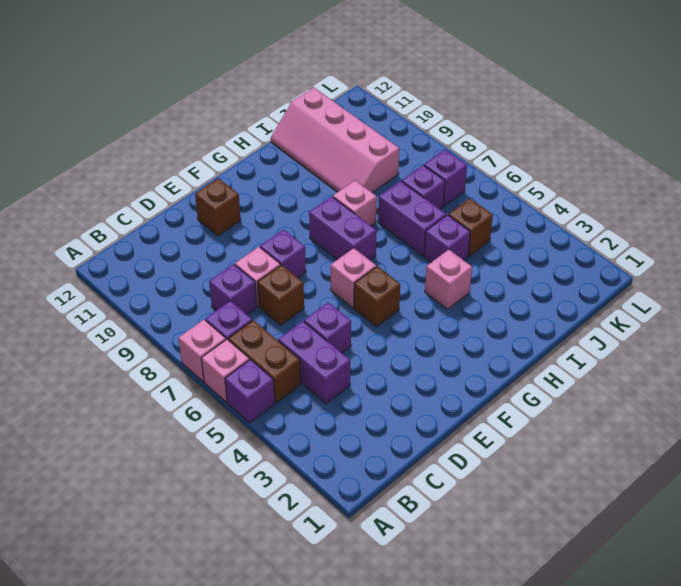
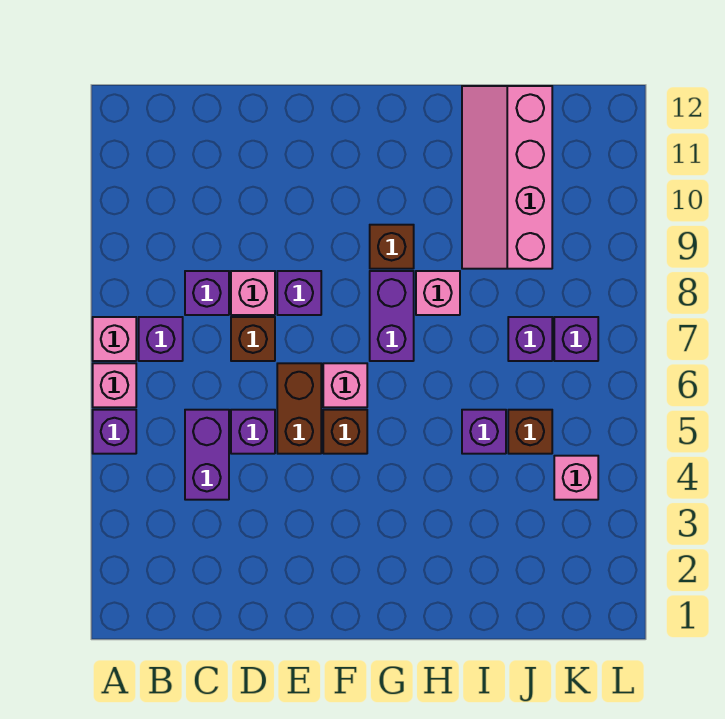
brown brick B5:B6 level 1 -> brown brick E5:E6 level 1
brown brick E11 level 1 -> brown brick G9 level 1
pink brick H4 level 1 -> pink brick K4 level 1
purple brick I6:I7 level 1 -> none

